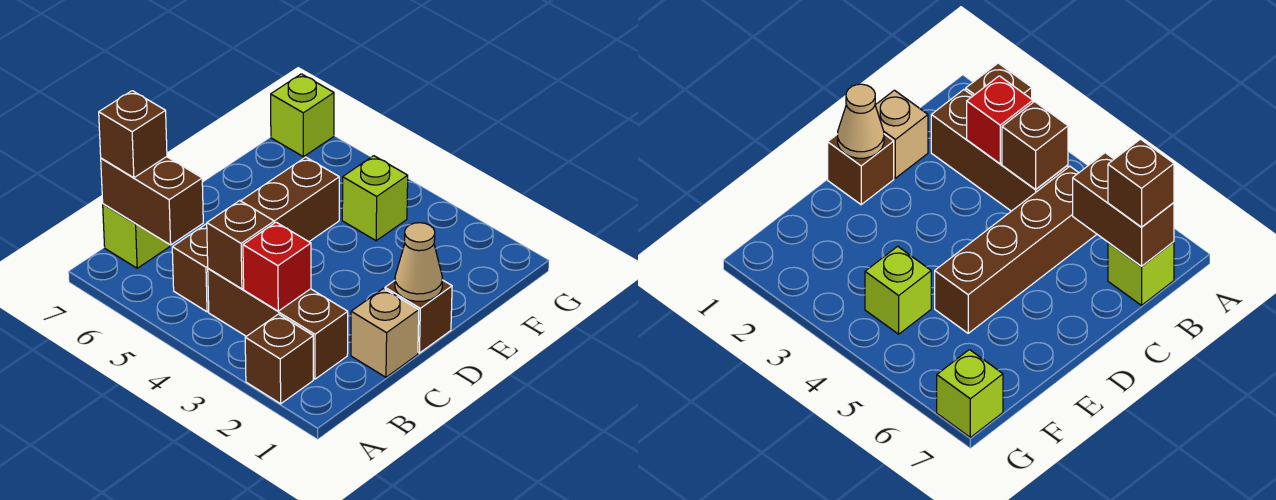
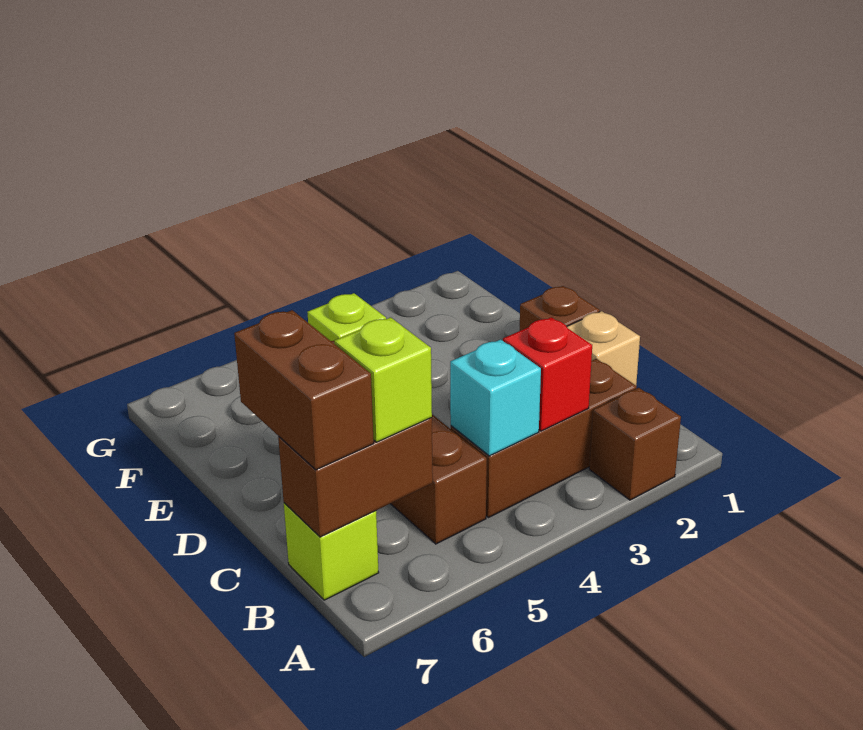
brown brick B4 level 2 -> cyan brick B4 level 2
brown brick B7 level 3 -> brown brick B7:C7 level 3
tan cone D1 level 2 -> none
lime brick G7 level 1 -> lime brick B6 level 3

